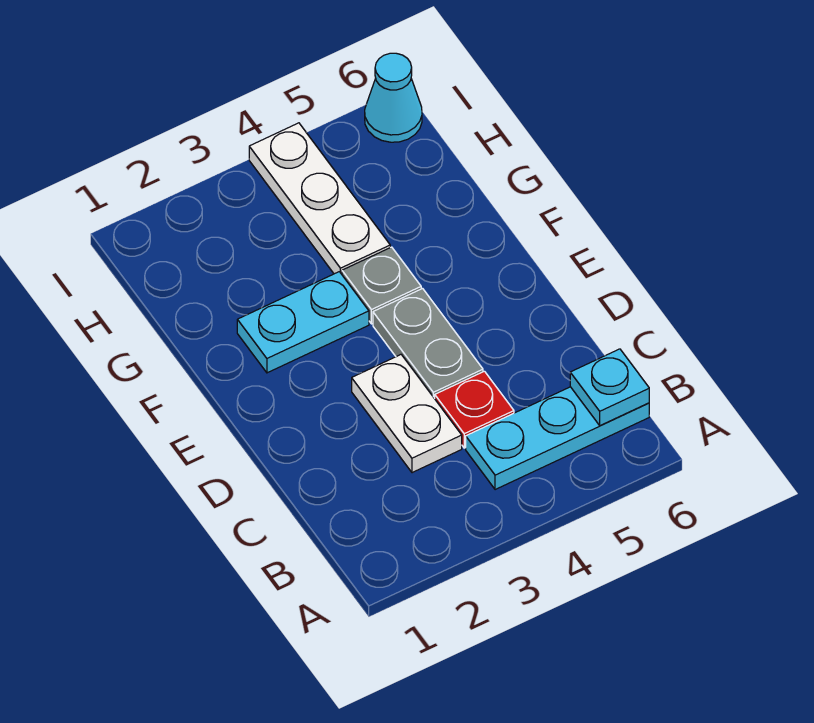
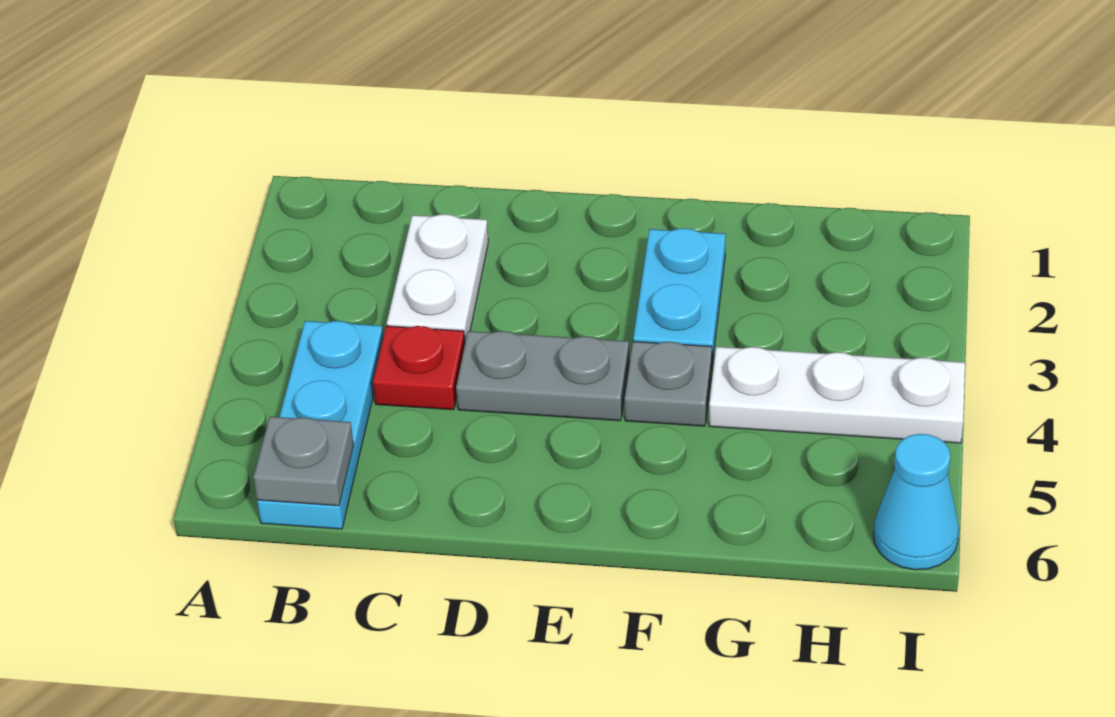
cyan plate B6 level 2 -> grey plate B6 level 2
white plate C3:D3 level 1 -> white plate C2:C3 level 1

